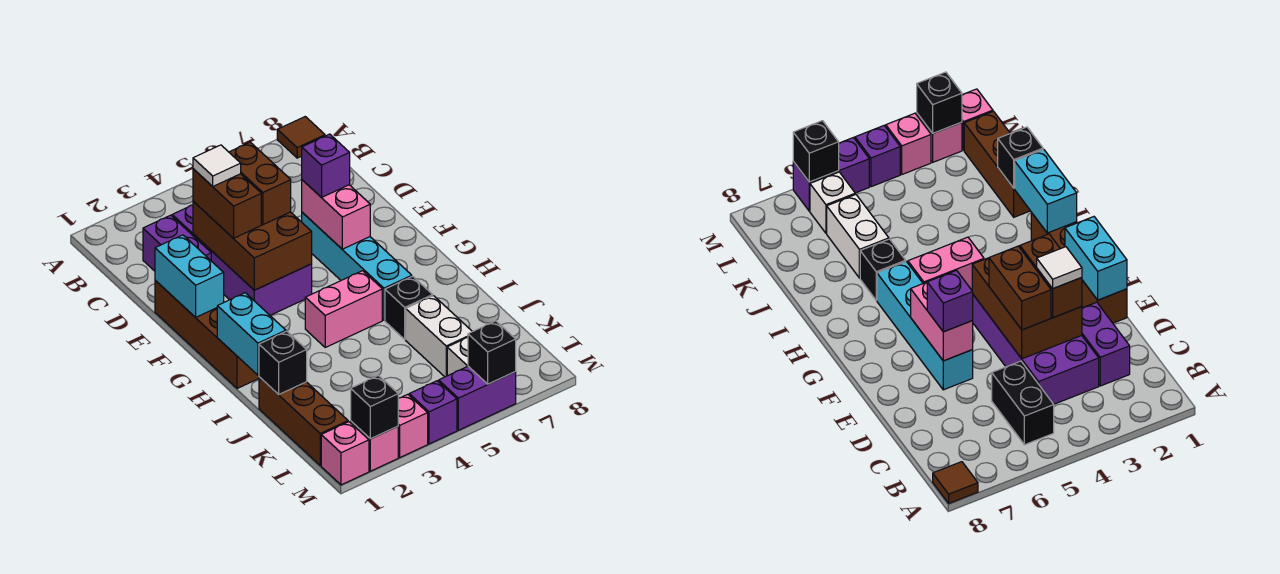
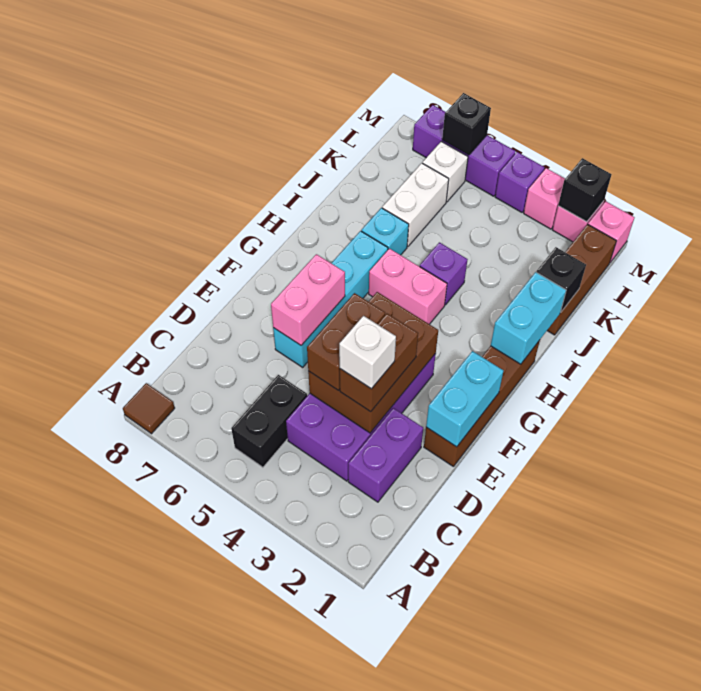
white tile D3 level 4 -> white brick D3 level 4
purple brick E6 level 3 -> purple brick I4 level 1
black brick I6 level 1 -> cyan brick I6 level 1
purple brick M5:M6 level 1 -> purple brick M5:M7 level 1

